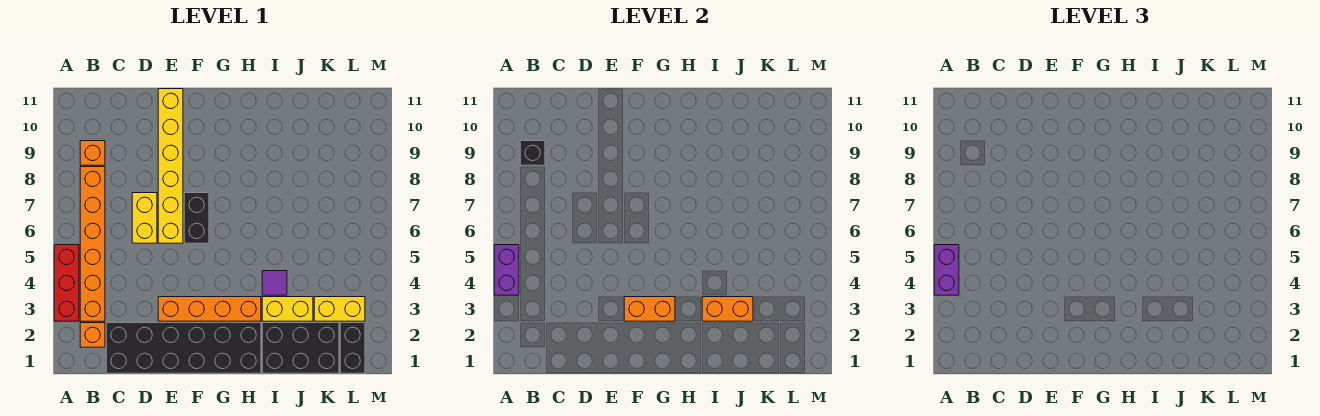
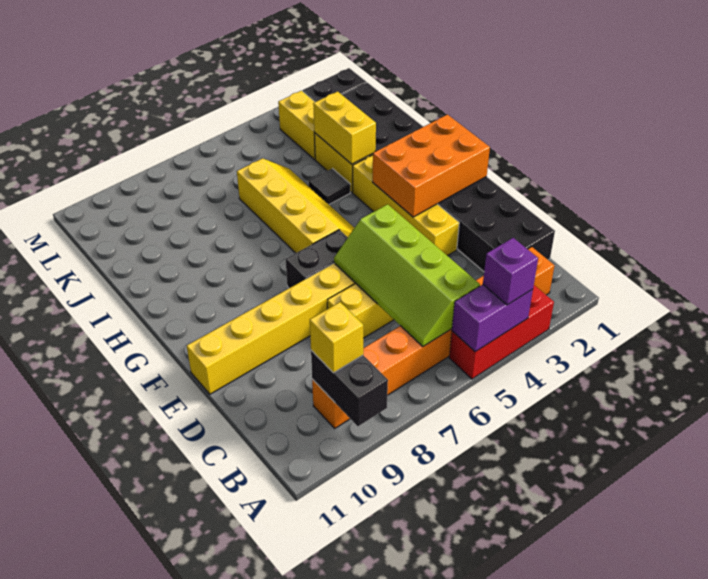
purple brick A4:A5 level 3 -> purple brick A4 level 3
none -> lime slope B5:E6 level 2 top 5
black brick B9 level 2 -> black brick A9:B9 level 2
none -> yellow brick B9 level 3
orange brick E3:H3 level 1 -> yellow brick E3:H3 level 1
orange brick F3:G3 level 2 -> orange brick F1:G3 level 2
none -> yellow slope G5:J6 level 1 top 6
orange brick I3:J3 level 2 -> yellow brick I3:J3 level 2
purple tile I4 level 1 -> black tile I4 level 1

